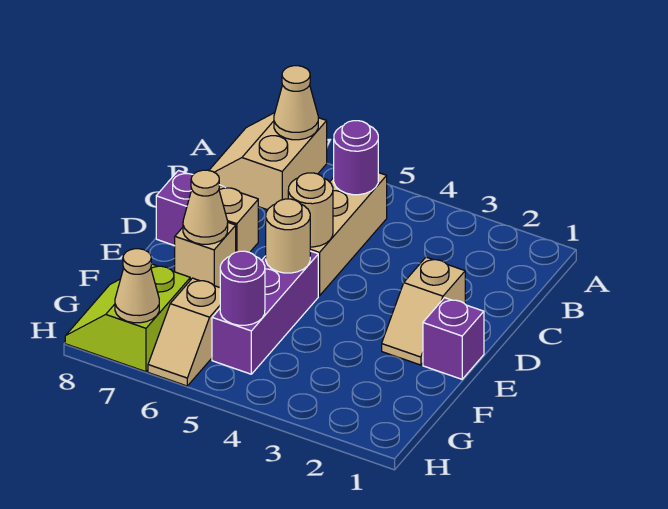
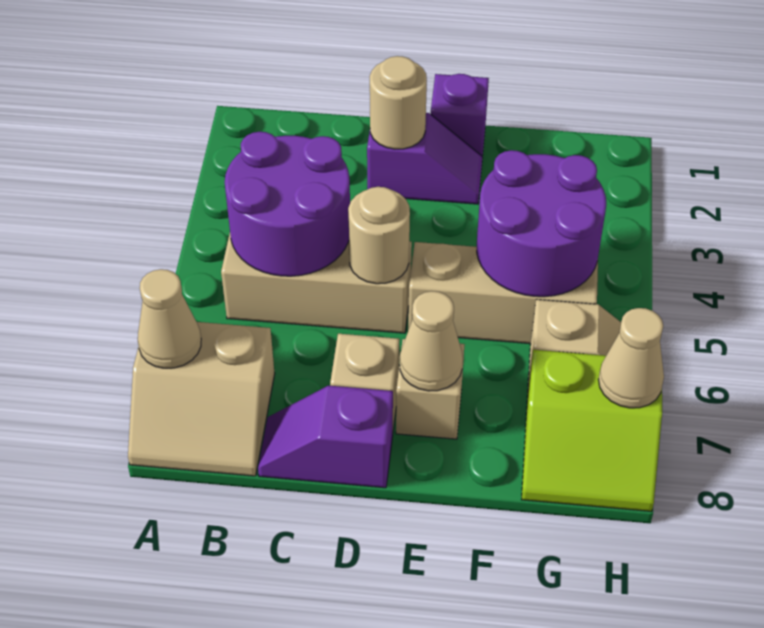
purple round brick B5 level 2 -> purple round brick B4:C5 level 2
tan slope D2:E2 level 1 top D -> purple slope D2:E2 level 1 top D
purple brick E5:G5 level 1 -> tan brick E5:G5 level 1
tan round brick E5 level 2 -> tan round brick D2 level 2
purple round brick G5 level 2 -> purple round brick F4:G5 level 2

